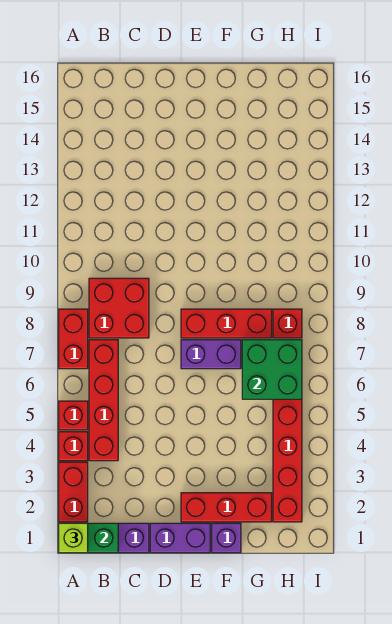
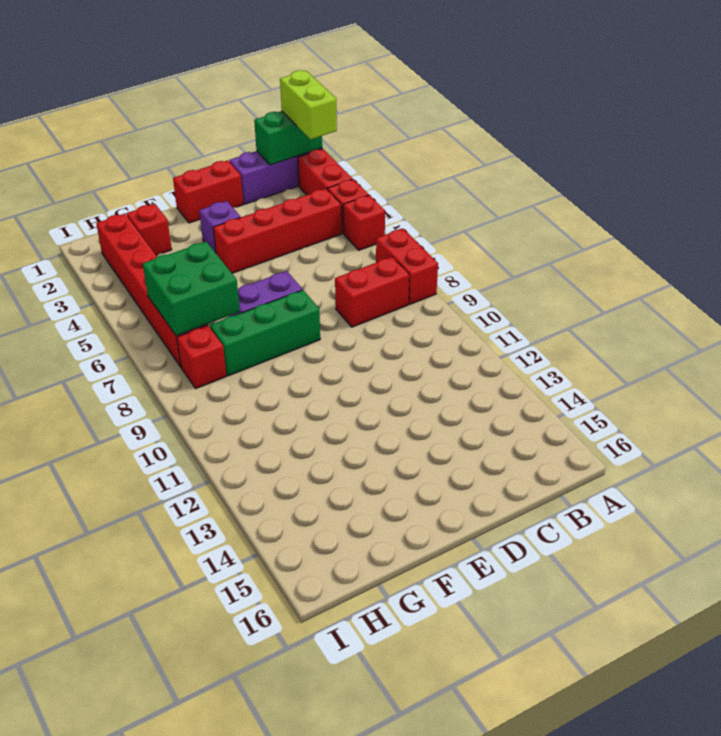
lime brick A1 level 3 -> lime brick A1:A2 level 3
red brick B4:B7 level 1 -> red brick B4:E4 level 1
red brick B8:C9 level 1 -> red brick B8:C8 level 1
purple brick D1:E1 level 1 -> red brick D1:E1 level 1
red brick E2:G2 level 1 -> red brick G2 level 1
red brick E8:G8 level 1 -> green brick E8:G8 level 1
purple brick F1 level 1 -> purple brick E3 level 1

